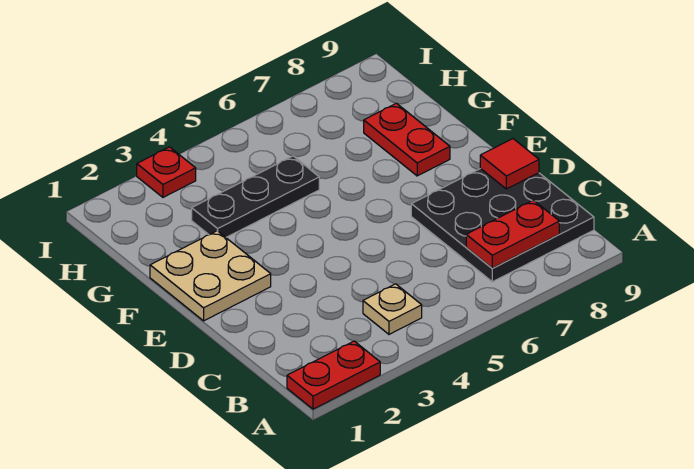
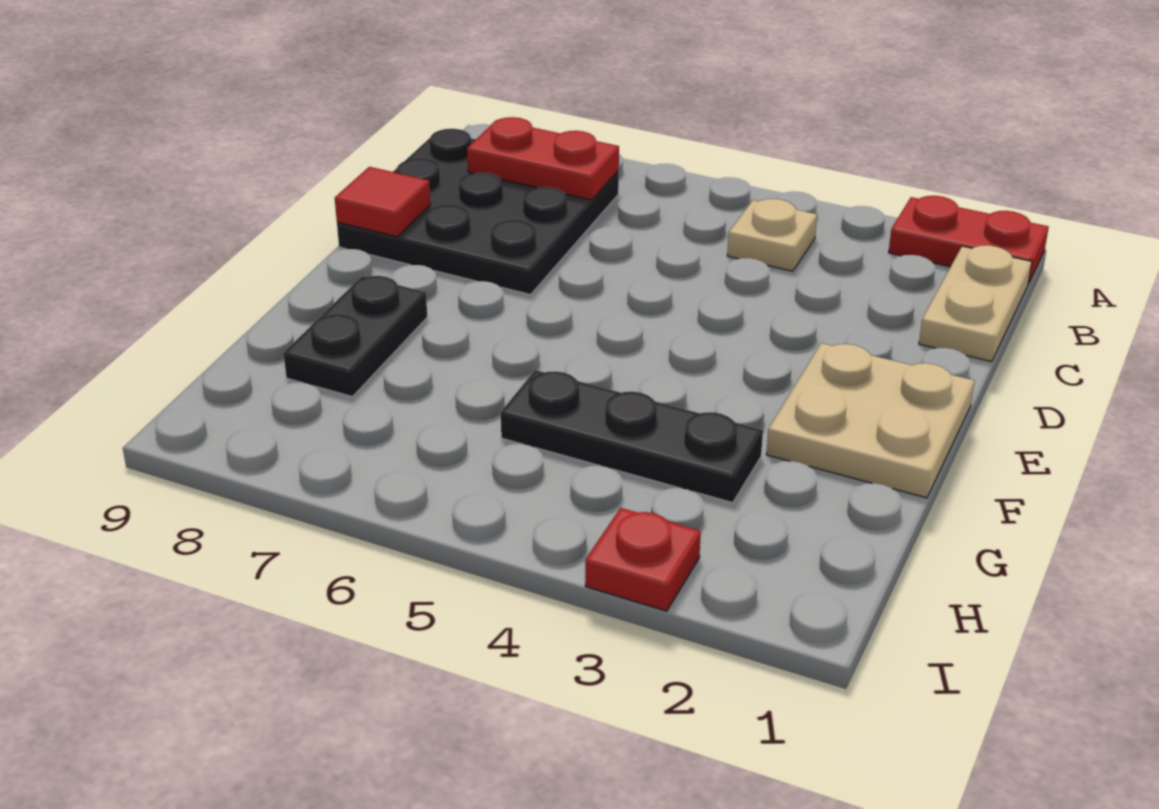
none -> tan plate B1:C1 level 1
red plate F8:G8 level 1 -> black plate F8:G8 level 1

